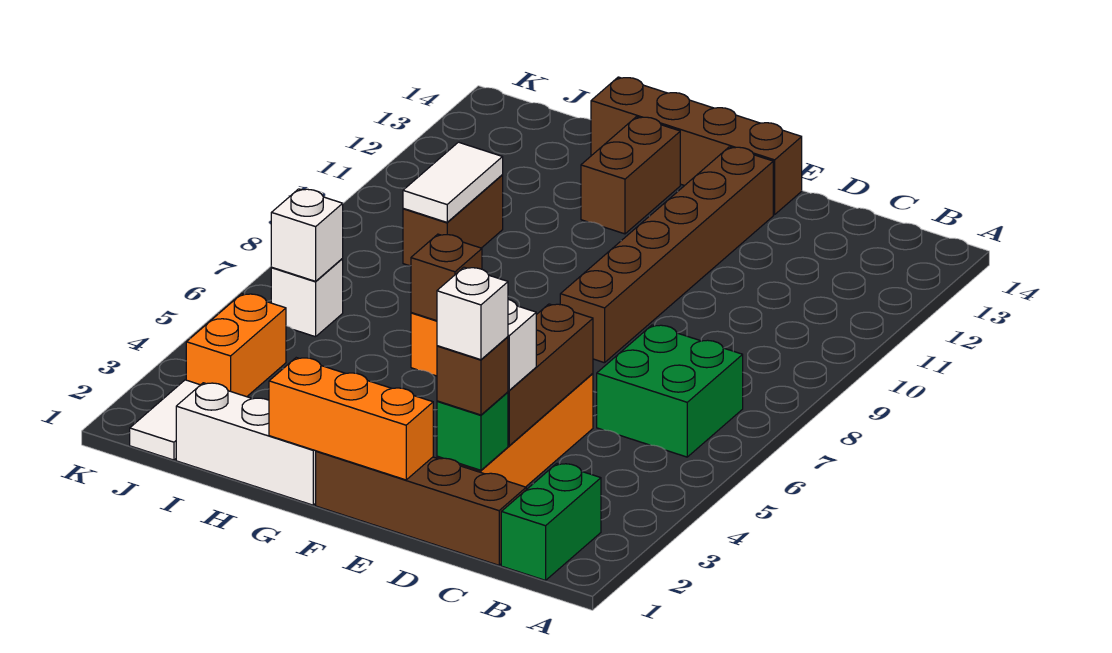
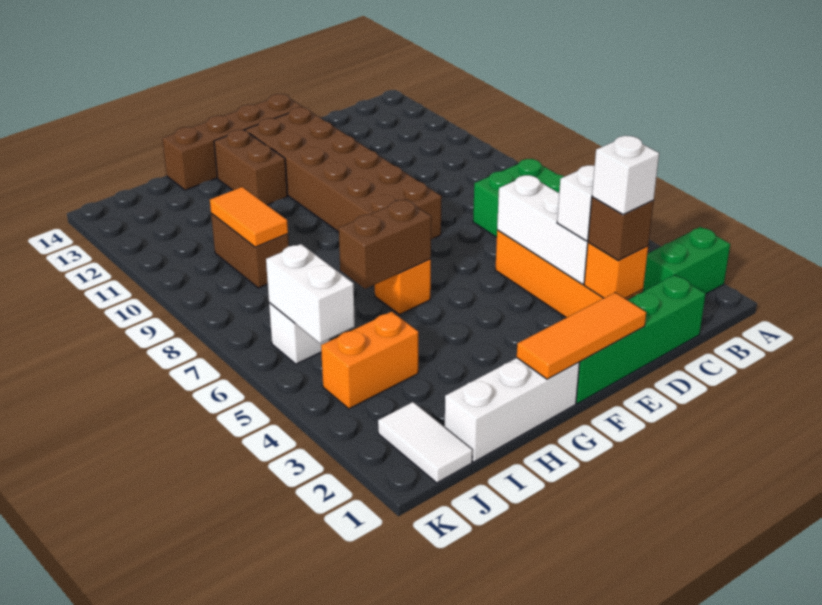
green brick B1:B2 level 1 -> green brick A2:B2 level 1
brown brick C1:F1 level 1 -> green brick C1:F1 level 1
green brick D2 level 2 -> orange brick D2 level 2
brown brick D3:D5 level 2 -> white brick D3:D5 level 2
orange brick E1:G1 level 2 -> orange tile E1:G1 level 2
brown brick E8:E13 level 1 -> brown brick E8:F13 level 1
brown brick G6 level 2 -> brown brick G6:H6 level 2
white tile I9:I10 level 2 -> orange tile I9:I10 level 2
orange brick J3:J4 level 1 -> orange brick I4:J4 level 1
white brick J6 level 2 -> white brick J5:J6 level 2

